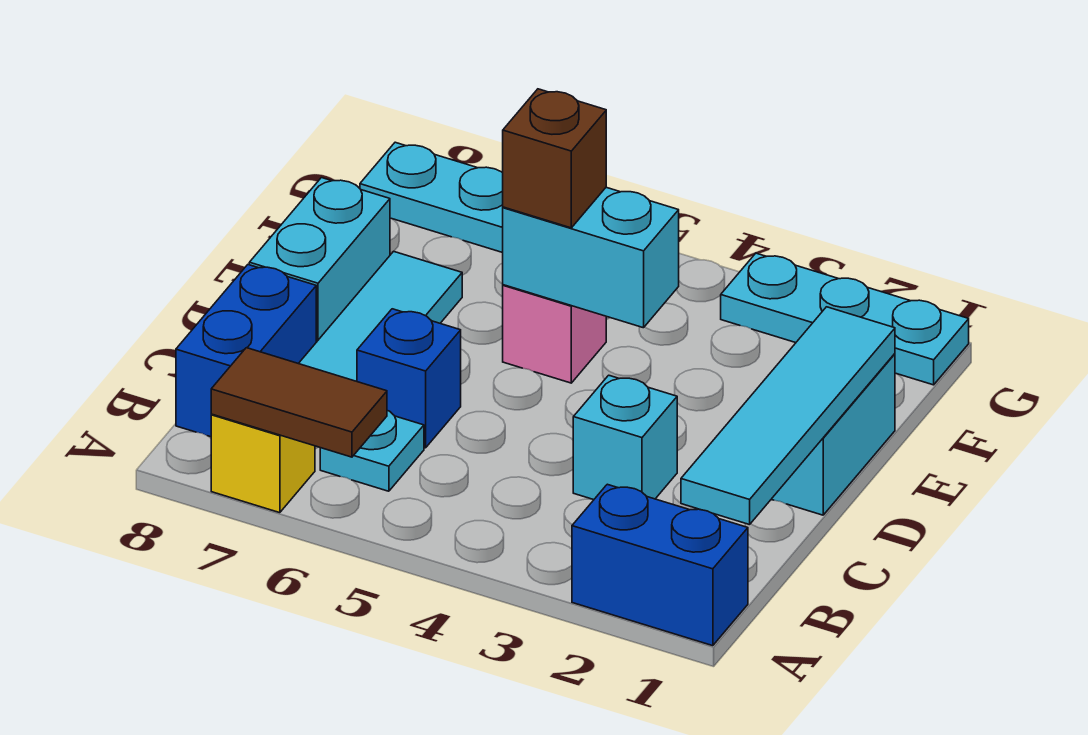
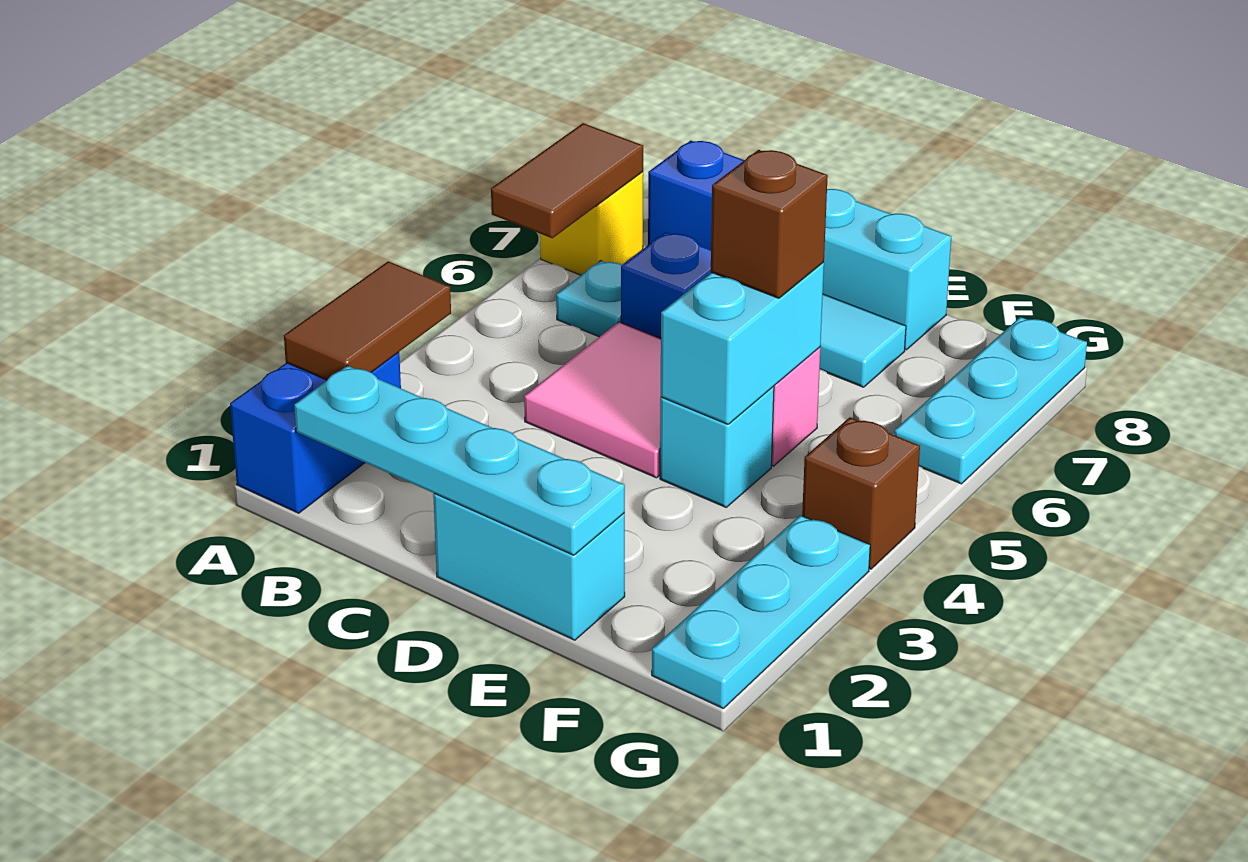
none -> brown tile A2:A3 level 2
cyan tile B1:E1 level 2 -> cyan plate B1:E1 level 2
cyan brick C3 level 1 -> cyan brick E4 level 1
none -> pink tile C4:D5 level 1
none -> brown brick G4 level 1

